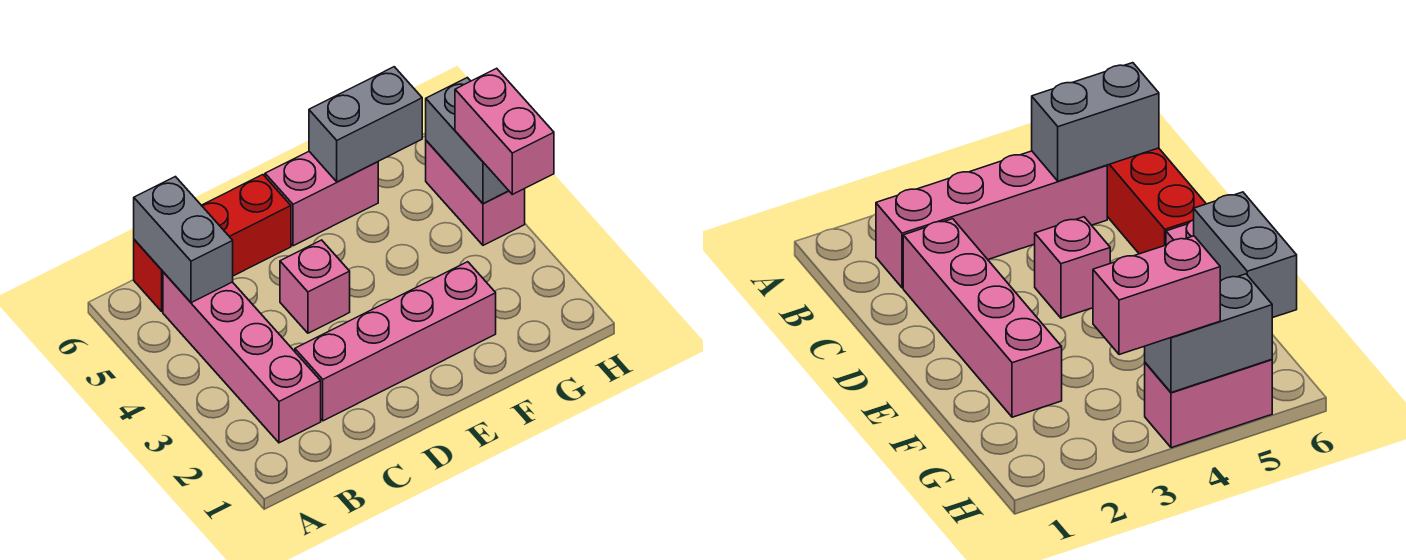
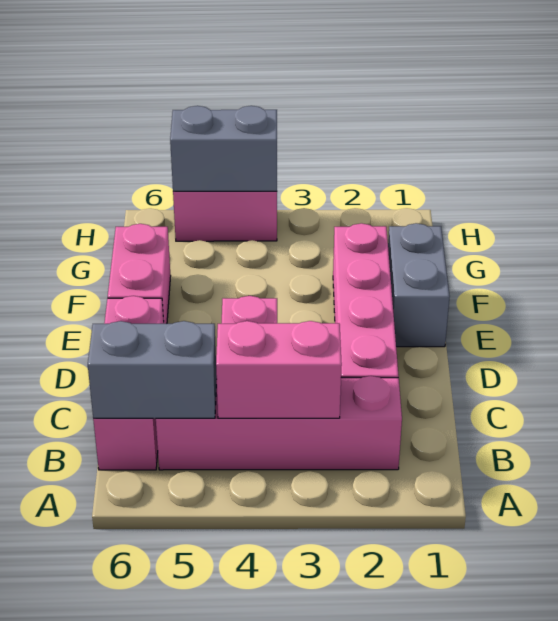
red brick B6:D6 level 1 -> pink brick B6:D6 level 1
grey brick F6:G6 level 2 -> grey brick E1:F1 level 1
pink brick H3:H4 level 3 -> pink brick B3:B4 level 2

